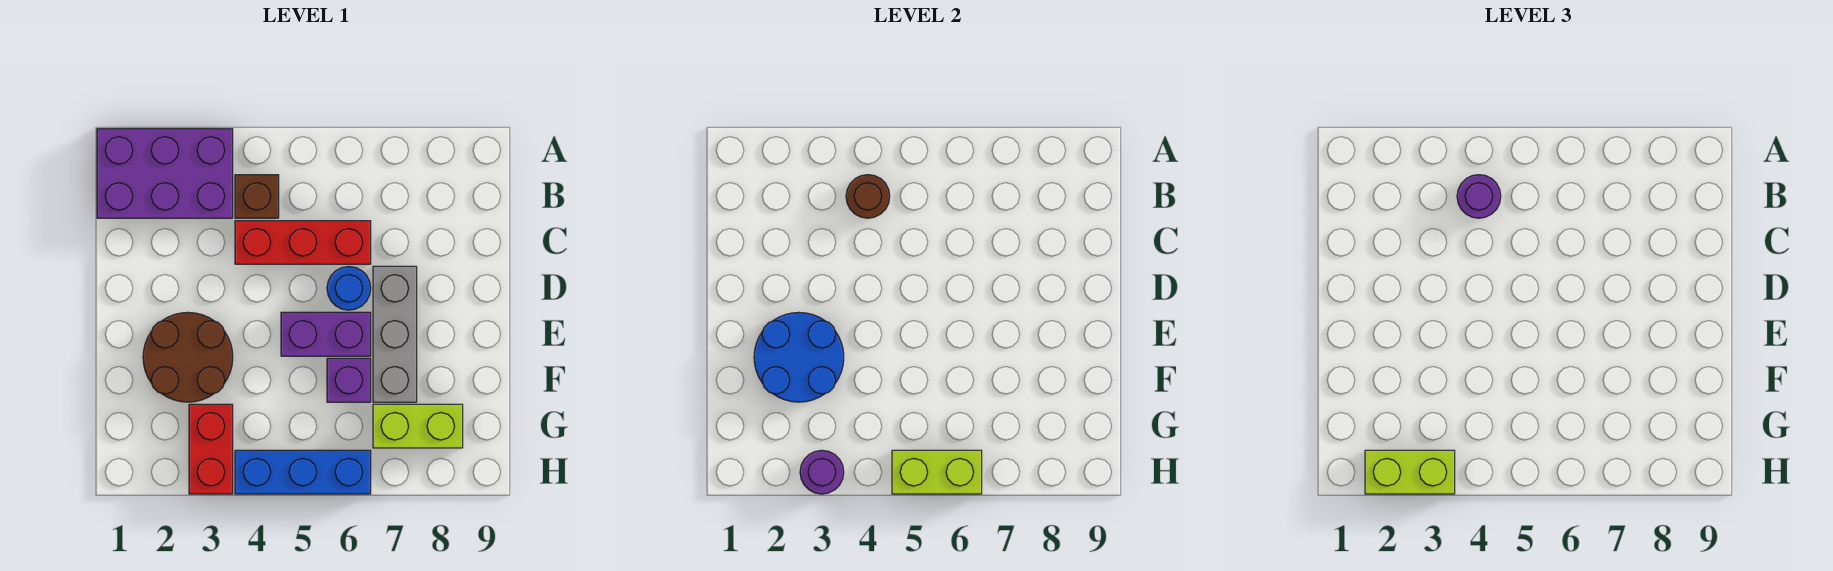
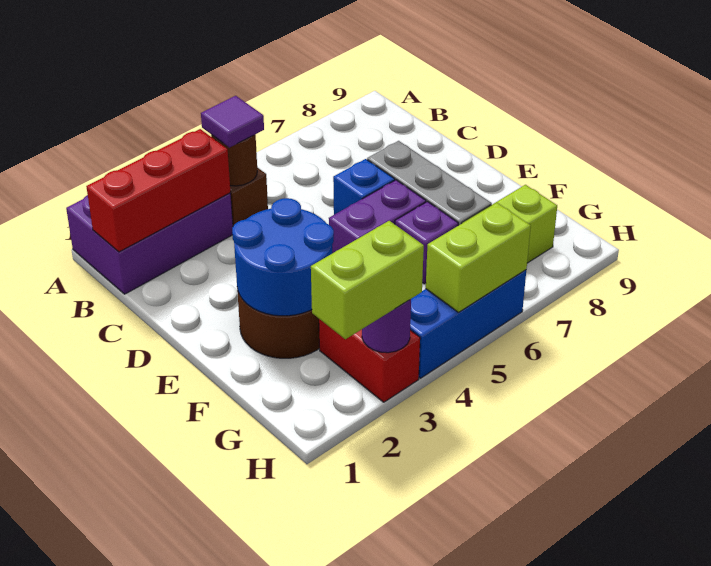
purple round brick B4 level 3 -> purple tile B4 level 3
red brick C4:C6 level 1 -> red brick B1:B3 level 2
blue round brick D6 level 1 -> blue brick D6 level 1

